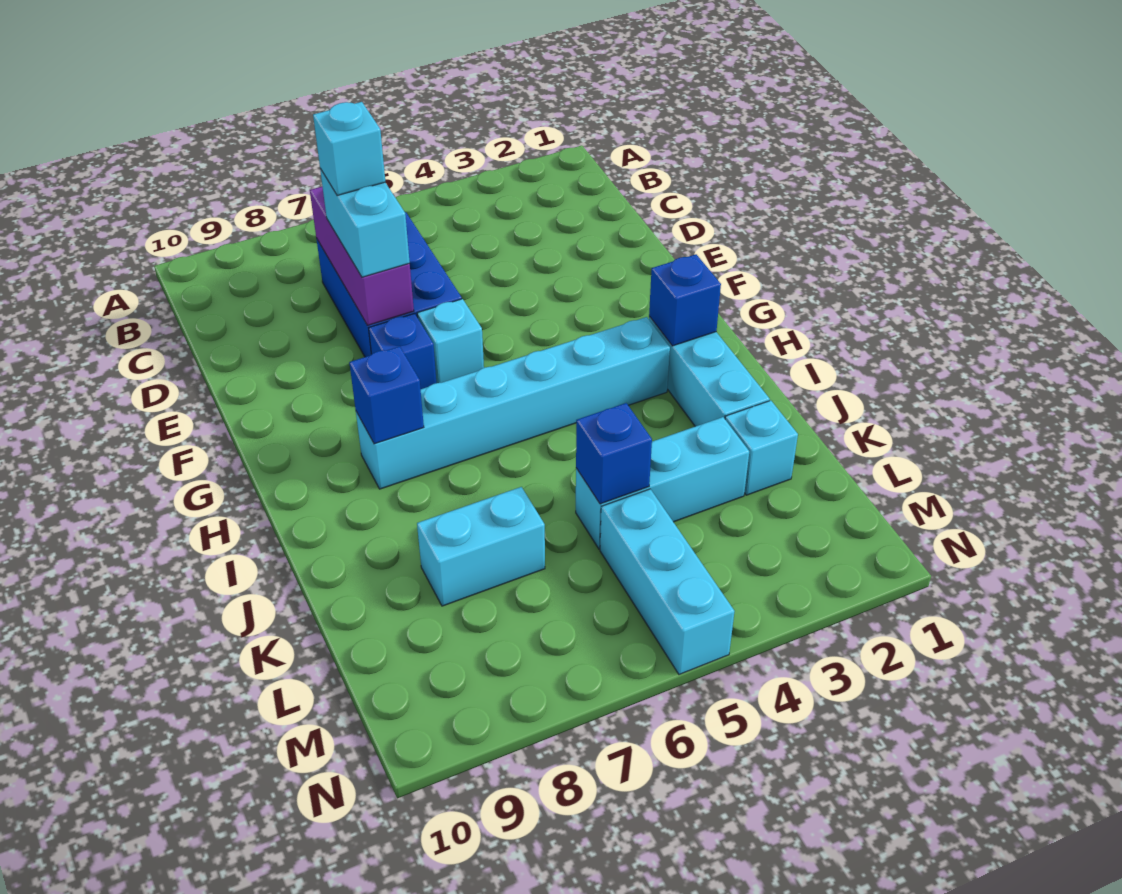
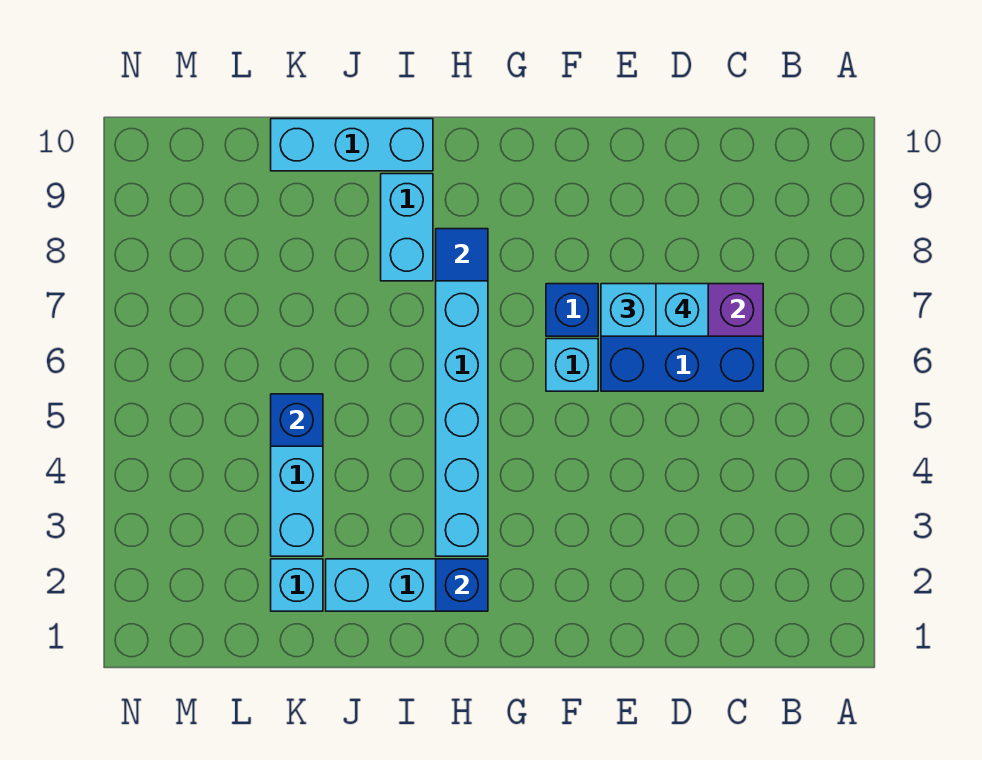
blue brick H8 level 2 -> blue tile H8 level 2
cyan brick K7:K8 level 1 -> cyan brick I8:I9 level 1
cyan brick L5:N5 level 1 -> cyan brick I10:K10 level 1

